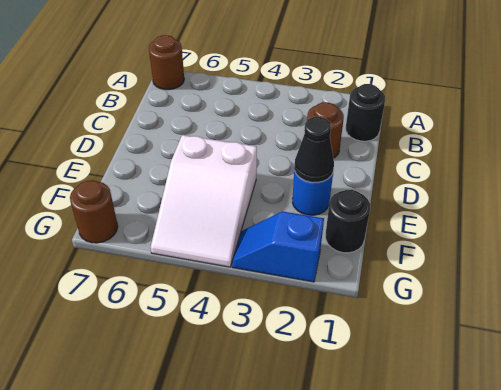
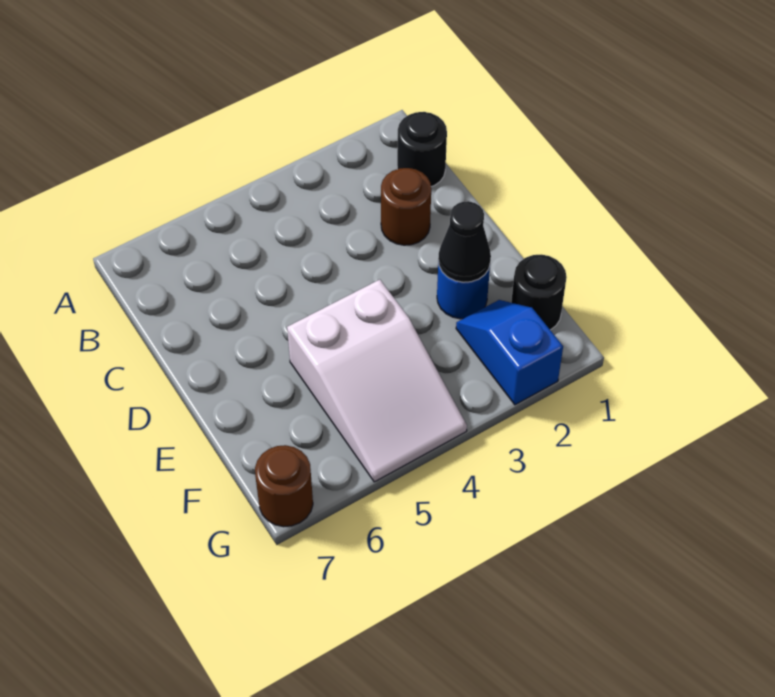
brown round brick A7 level 1 -> none
blue slope G2:G3 level 1 top 2 -> blue slope F2:G2 level 1 top G

